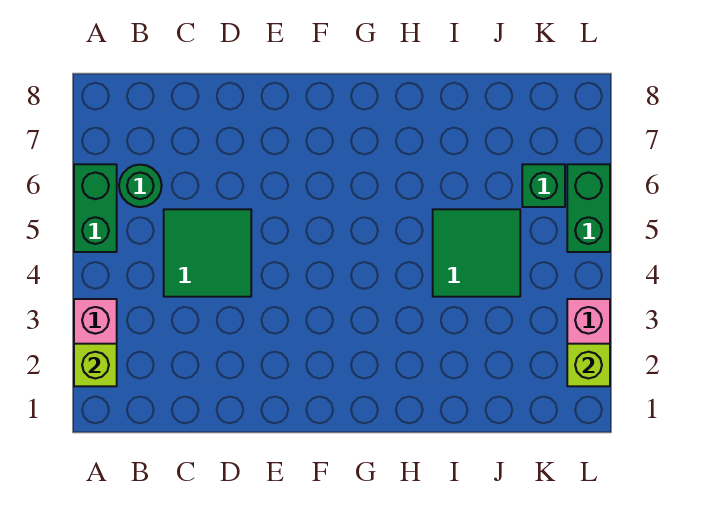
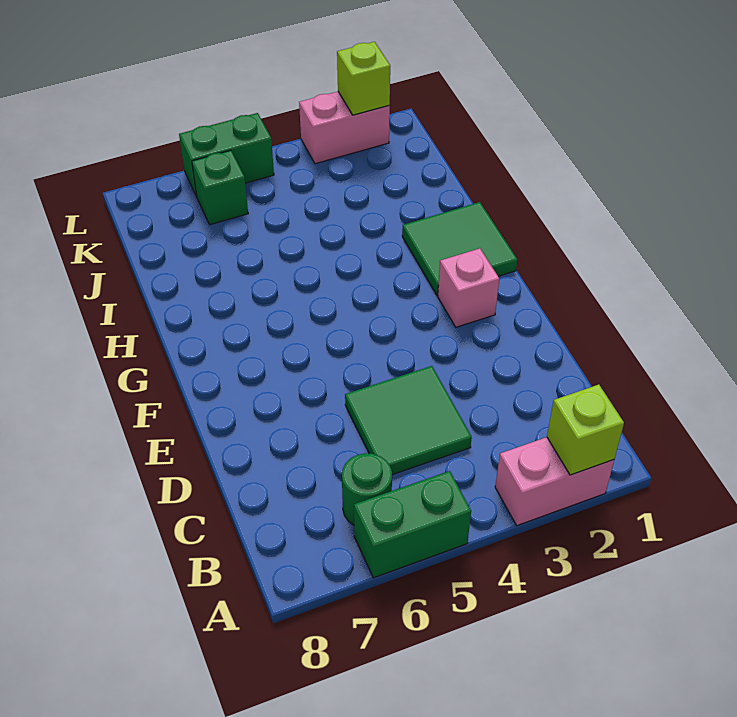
none -> pink brick F2 level 1
green tile I4:J5 level 1 -> green tile G1:H2 level 1

